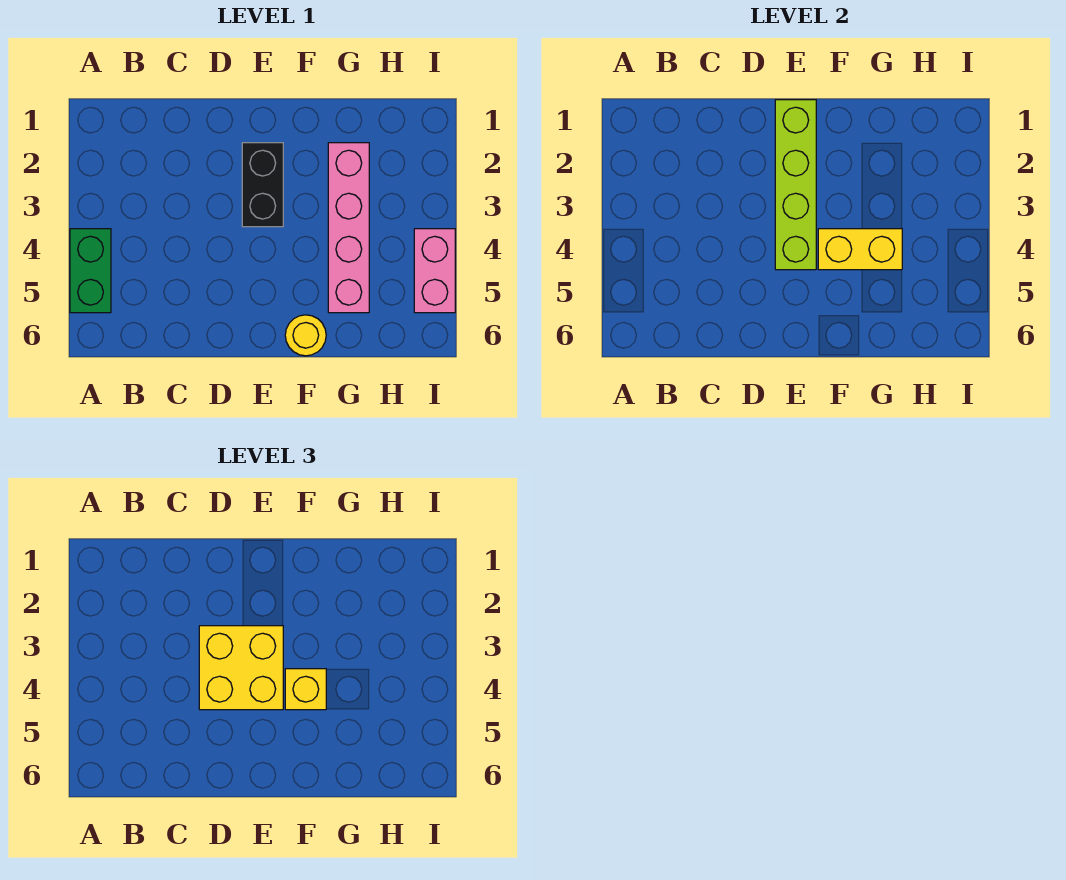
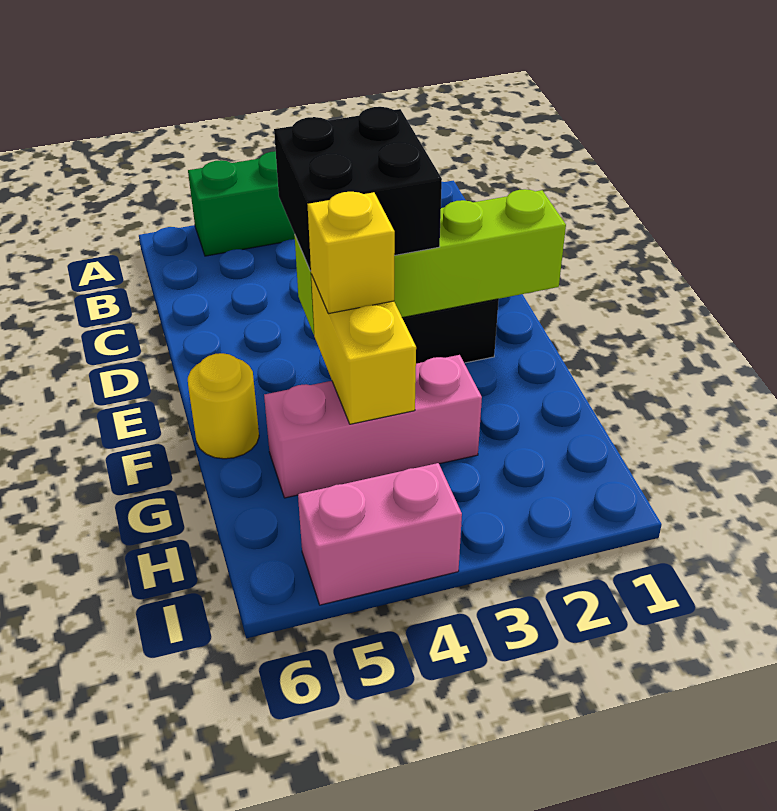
yellow brick D3:E4 level 3 -> black brick D3:E4 level 3
pink brick G2:G5 level 1 -> pink brick G3:G5 level 1

